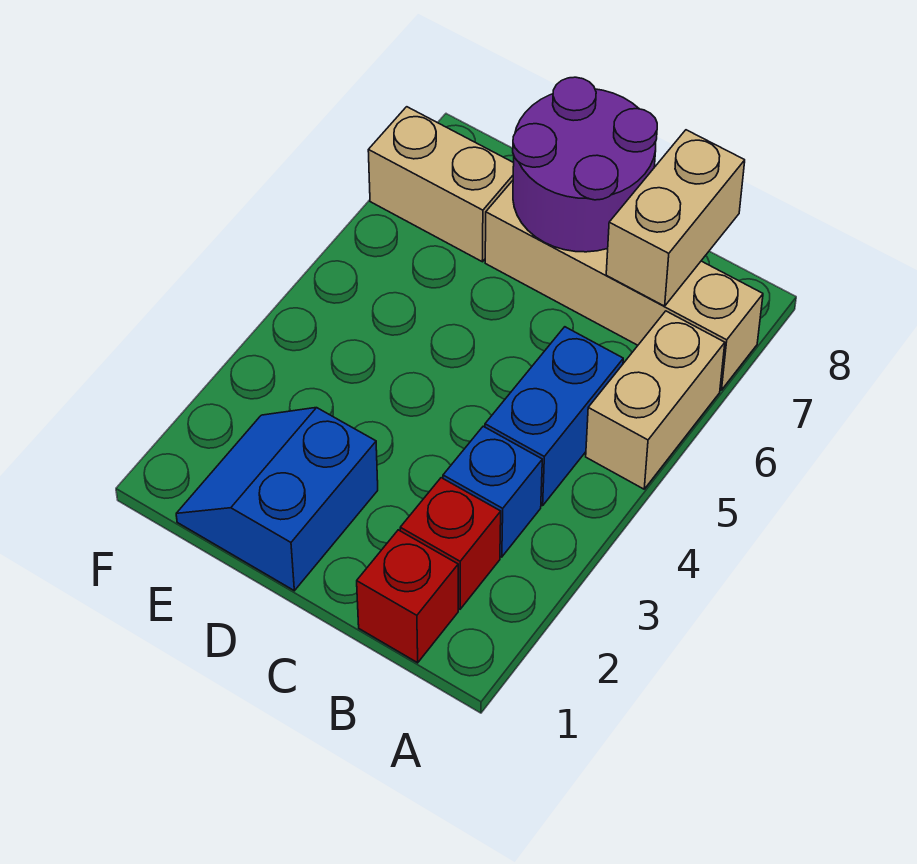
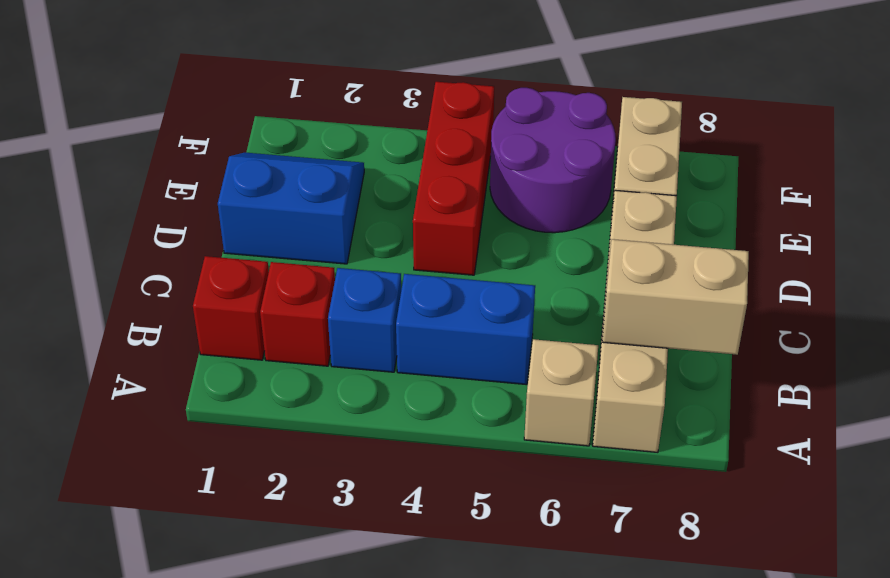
tan brick A5:A6 level 1 -> tan brick A6 level 1
purple round brick C7:D8 level 2 -> purple round brick E5:F6 level 1
none -> red brick D4:F4 level 1

